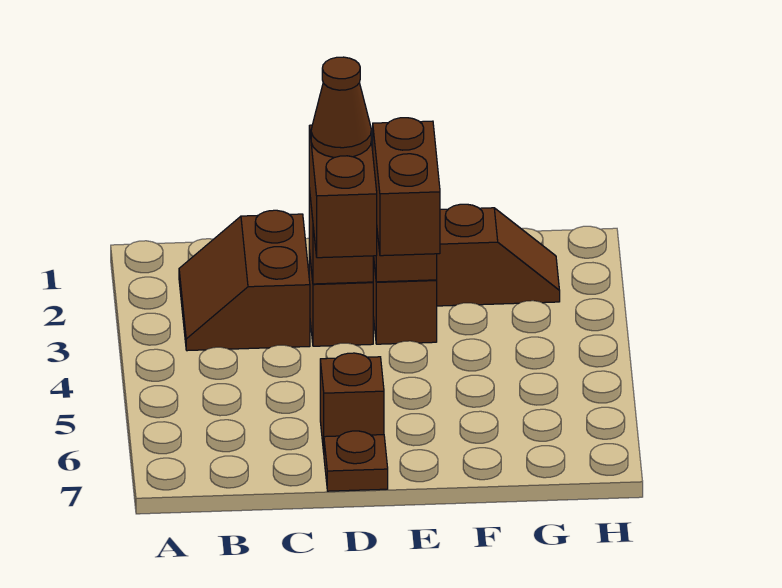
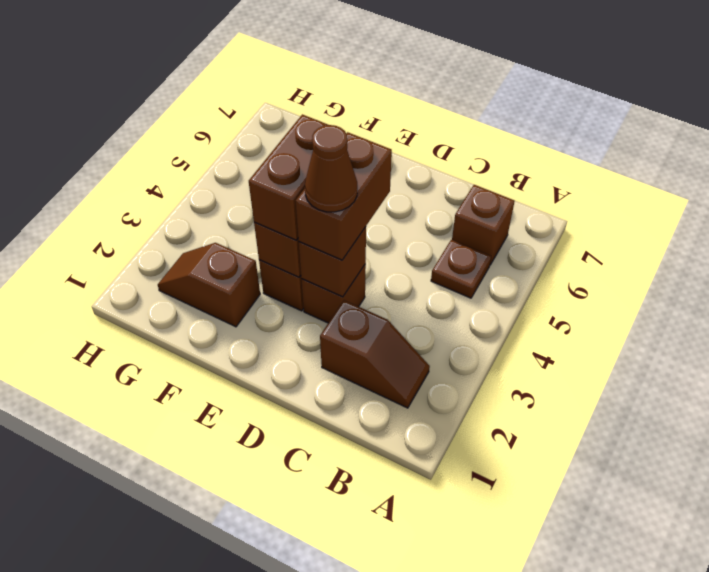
brown slope B2:C3 level 1 top C -> brown slope B2:C2 level 1 top C
brown brick D6 level 1 -> brown brick B6 level 1
brown plate D7 level 1 -> brown plate B5 level 1

